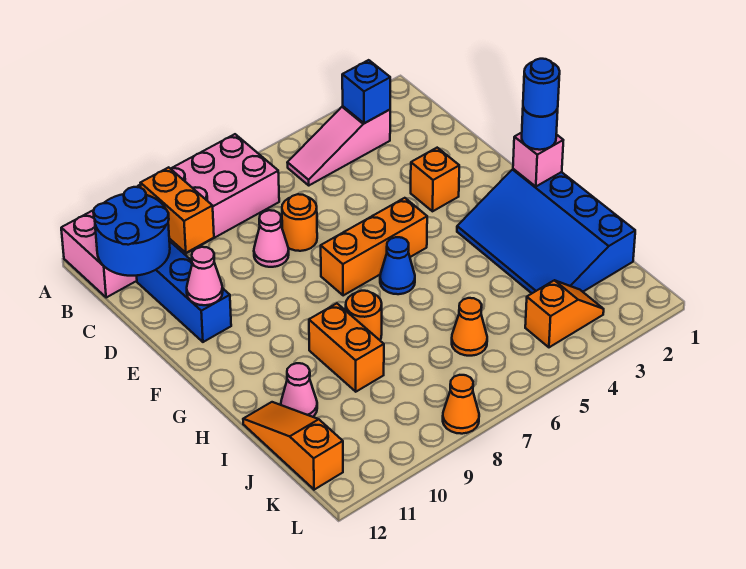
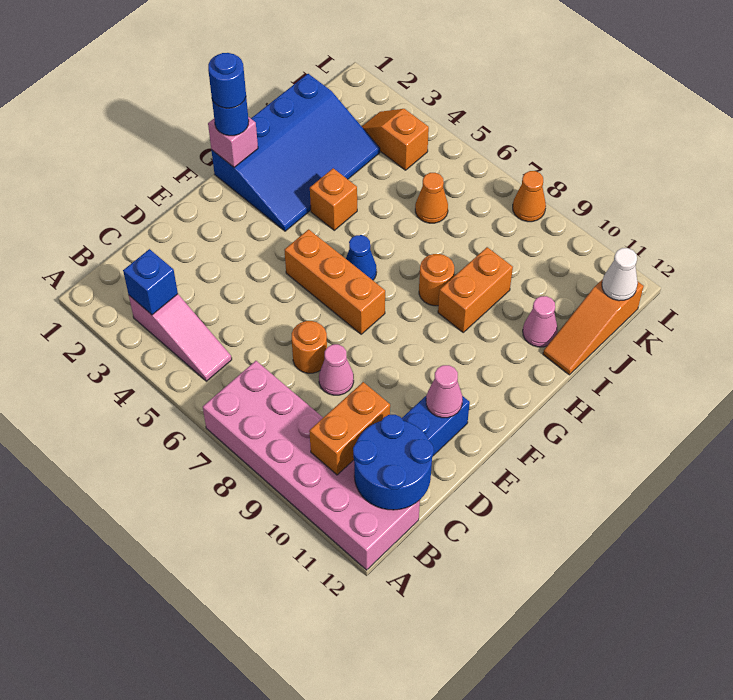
orange brick E3 level 1 -> orange brick H4 level 1
none -> white cone K12 level 2

